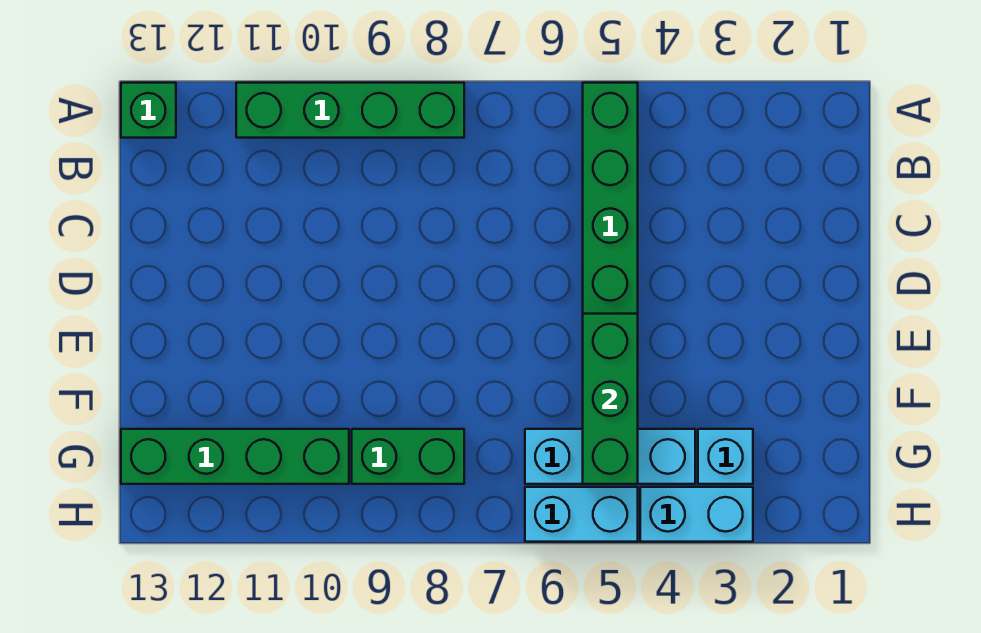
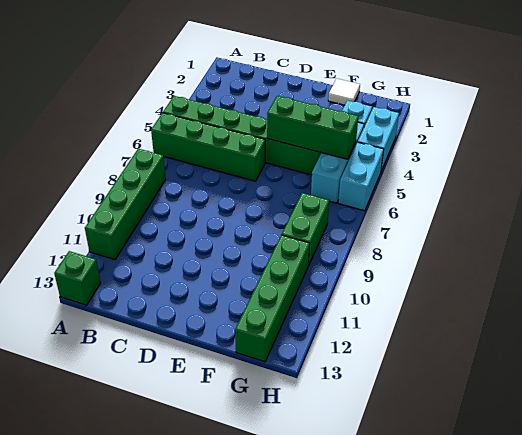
none -> green brick A6:D6 level 1
none -> white tile F1 level 1

